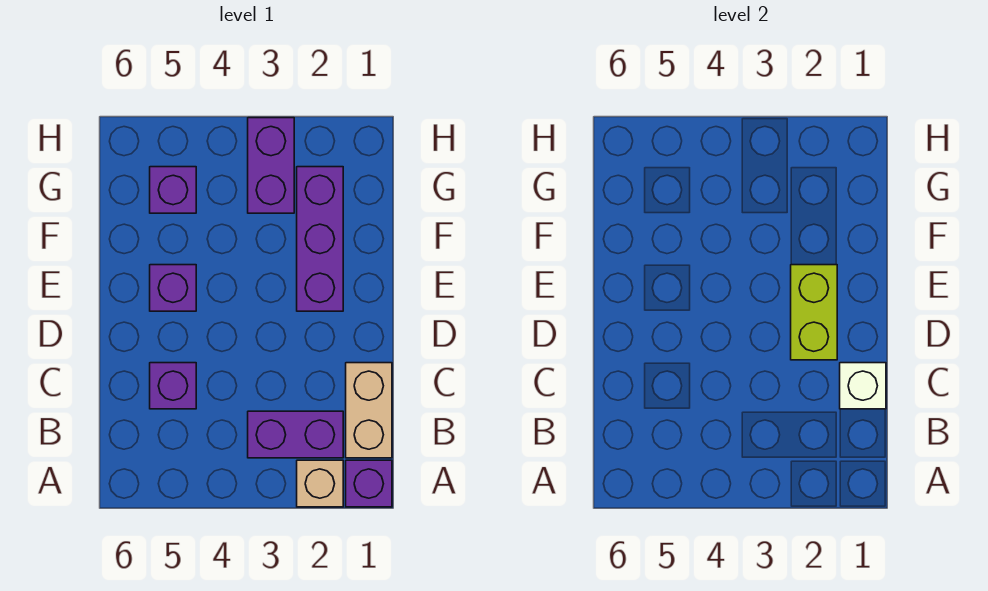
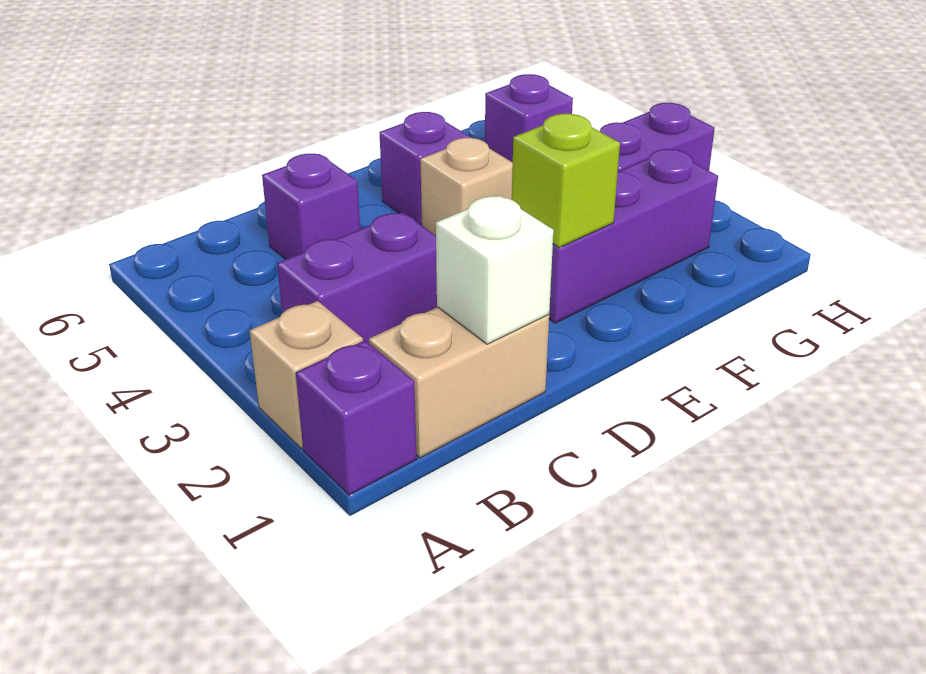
purple brick B2:B3 level 1 -> purple brick B3:C3 level 1
lime brick D2:E2 level 2 -> lime brick E2 level 2
none -> tan brick E4 level 1

